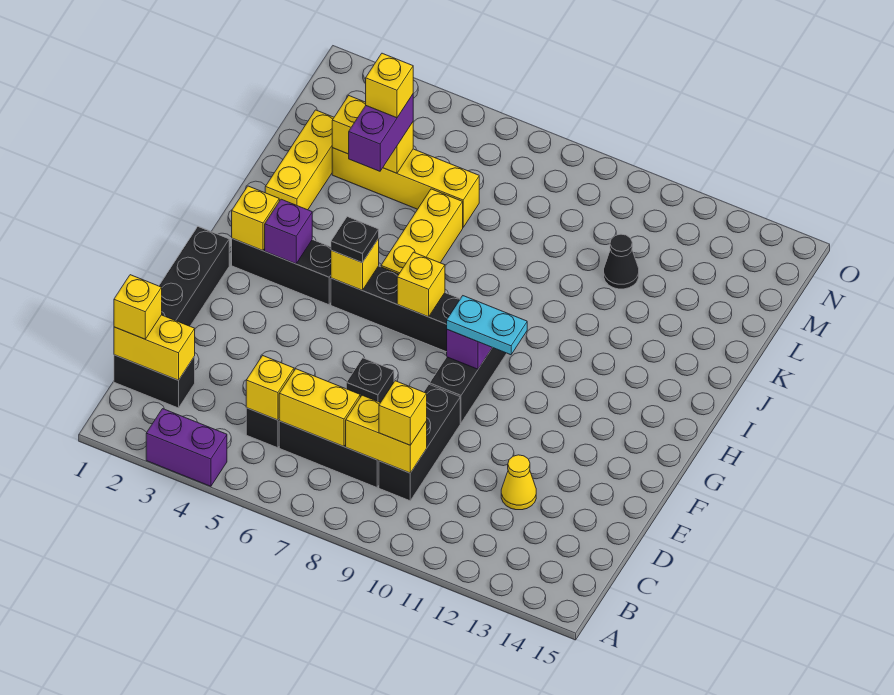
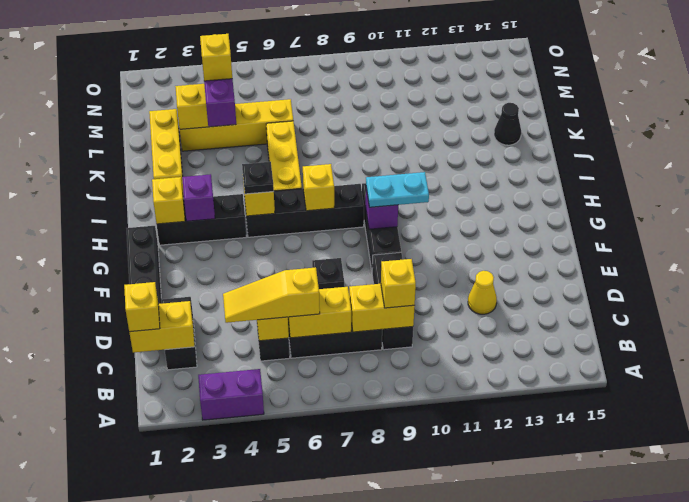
black brick C1:C2 level 1 -> black brick C2:D2 level 1
none -> yellow slope C4:C6 level 3 top 6
black cone L11 level 1 -> black cone K14 level 1

